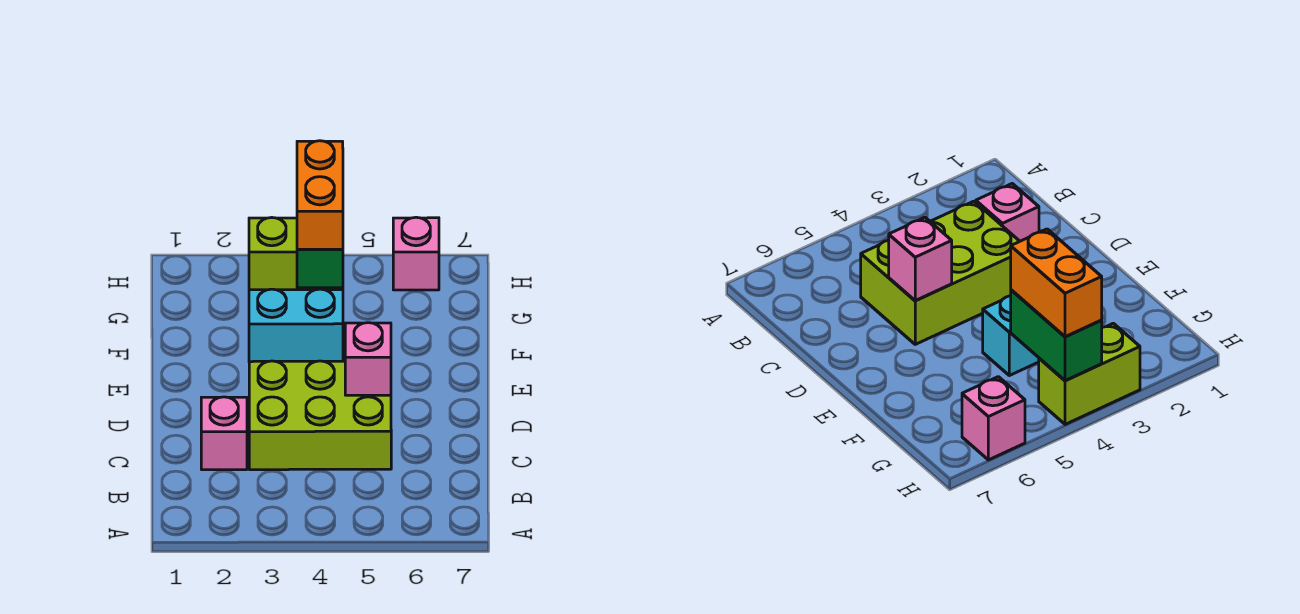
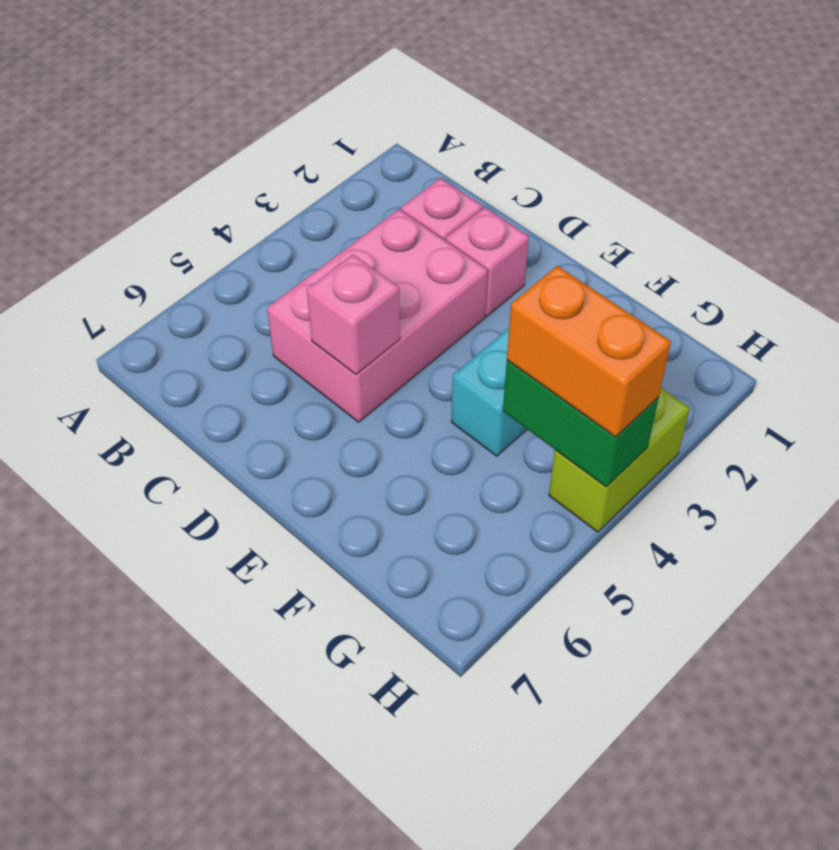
lime brick C3:D5 level 1 -> pink brick C3:D5 level 1
pink brick H6 level 1 -> pink brick D2 level 1

